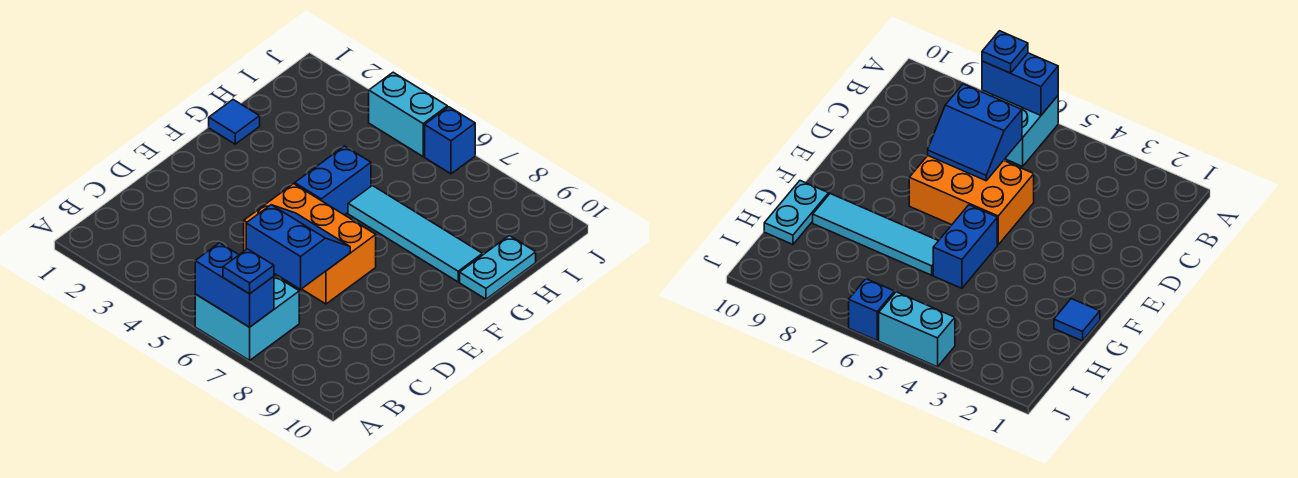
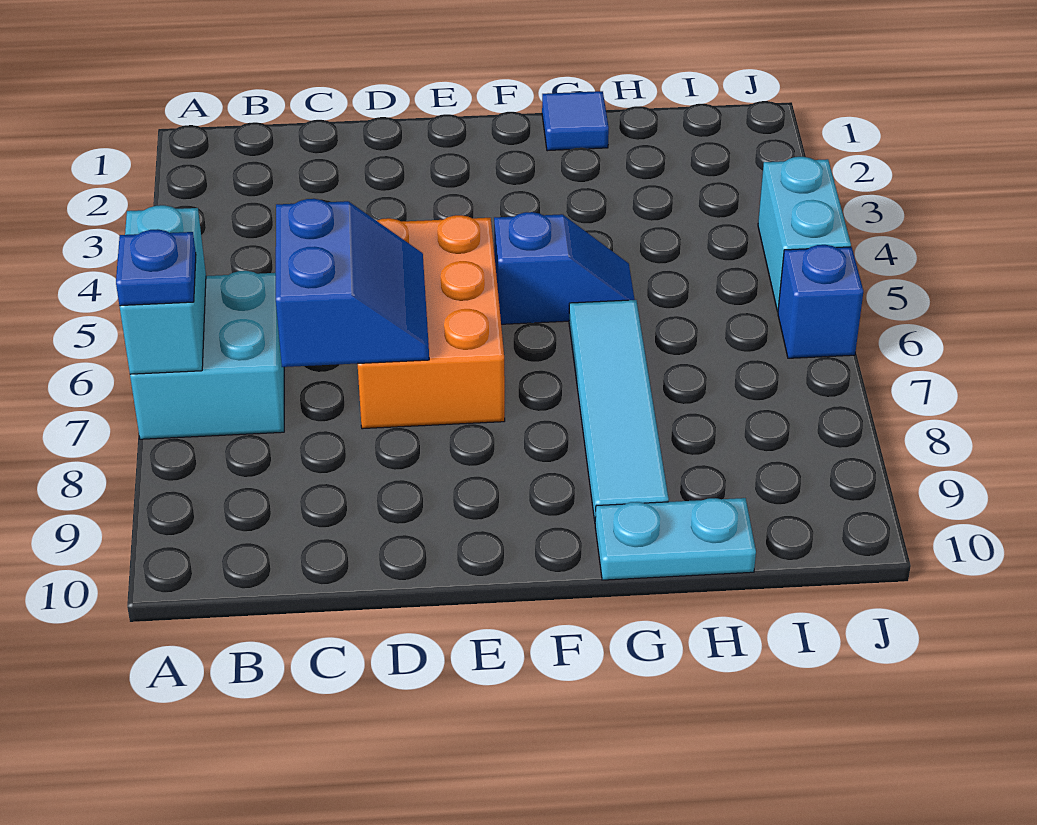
blue brick A6:A7 level 2 -> cyan brick A6:A7 level 2
blue brick F5:G5 level 1 -> blue slope F5:G5 level 1 top F

